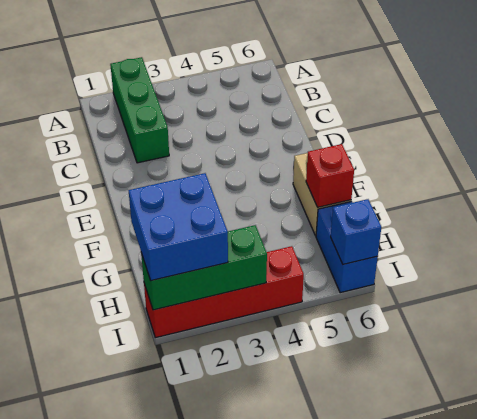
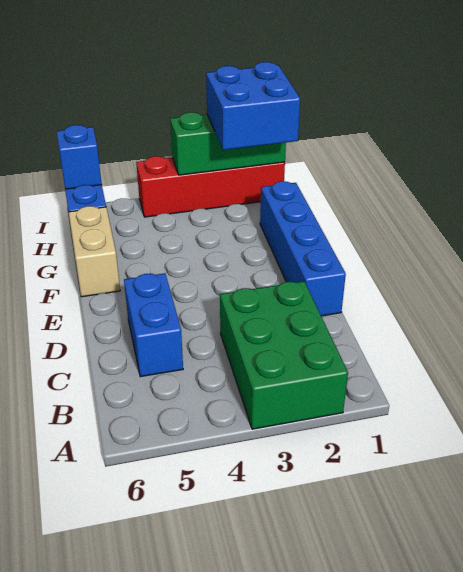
green brick A2:C2 level 1 -> green brick A2:C3 level 1
none -> blue brick C5:D5 level 1
none -> blue brick D1:G1 level 1
red brick G6 level 2 -> none

